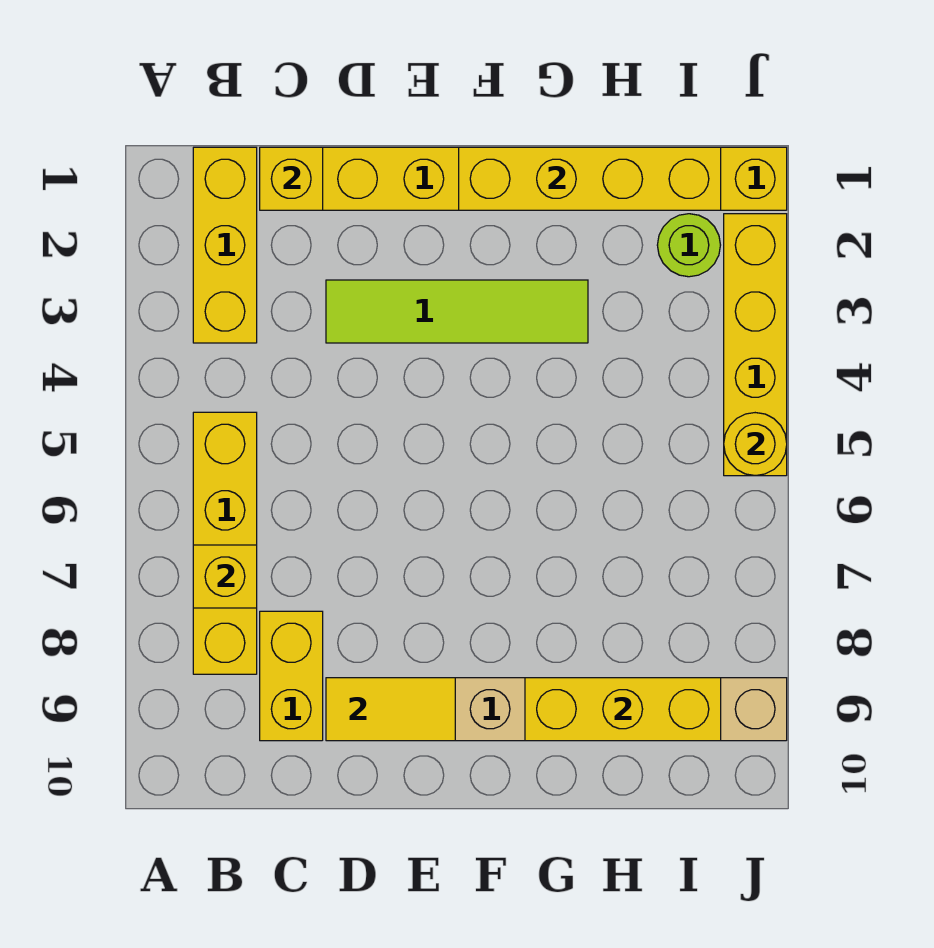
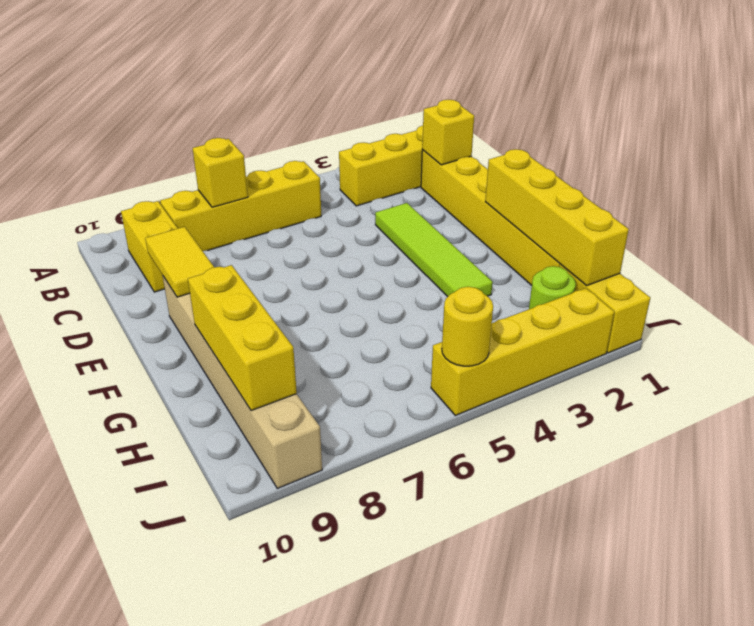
yellow brick C8:C9 level 1 -> yellow brick B9:C9 level 1

